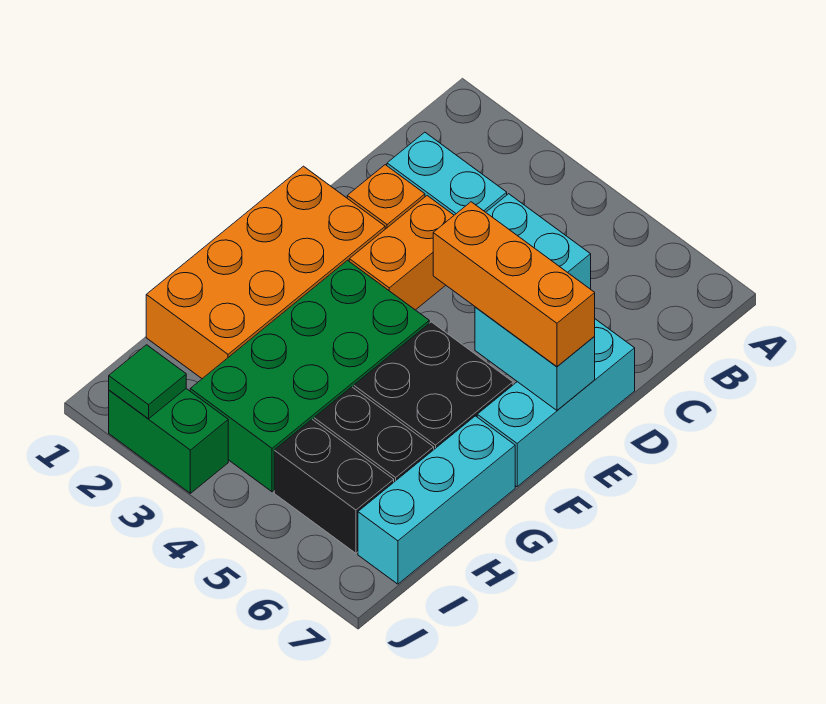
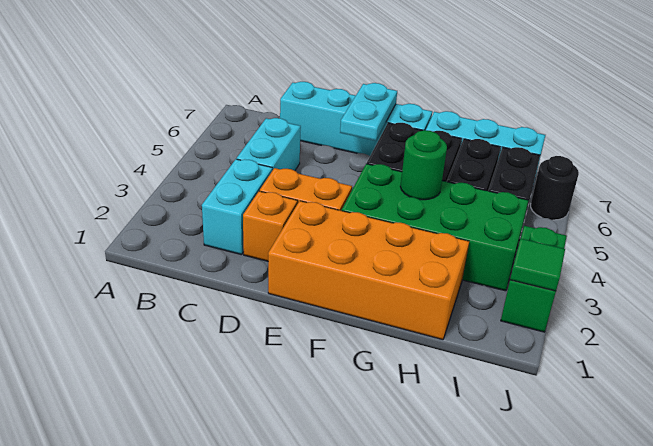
cyan brick D7:F7 level 1 -> cyan brick C7:F7 level 1
orange brick E5:E7 level 3 -> none
cyan brick E6:E7 level 2 -> cyan plate E6:E7 level 2
none -> green round brick G4 level 2
none -> black round brick J6 level 1

